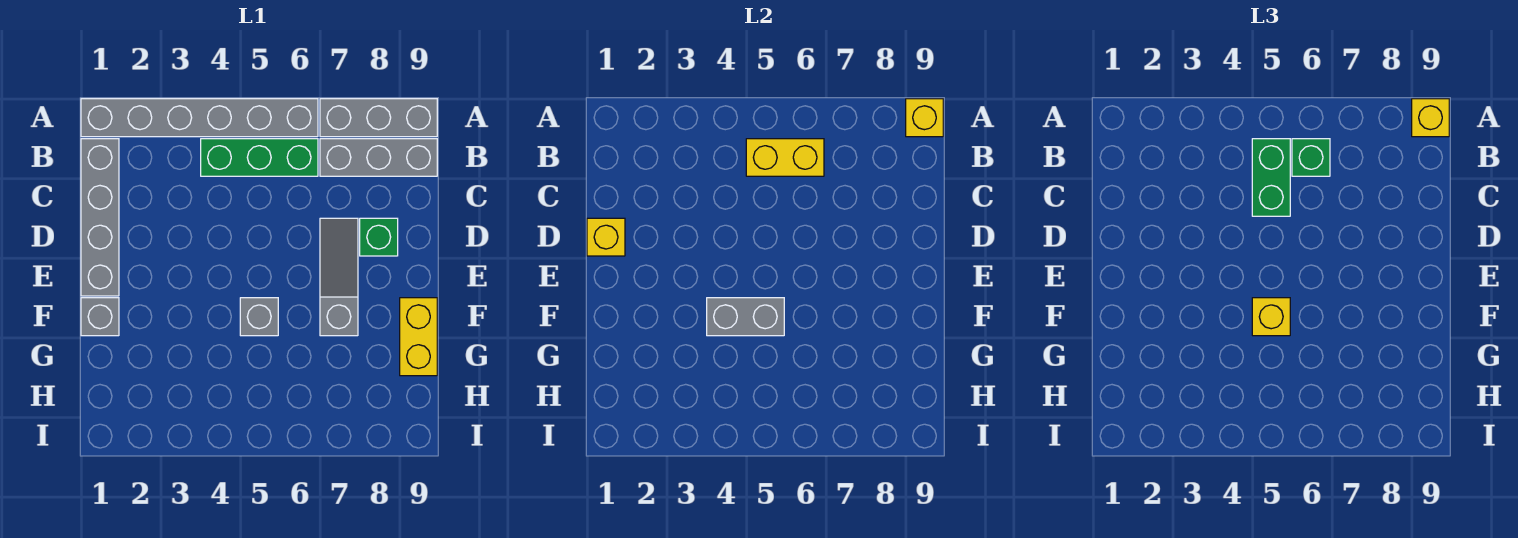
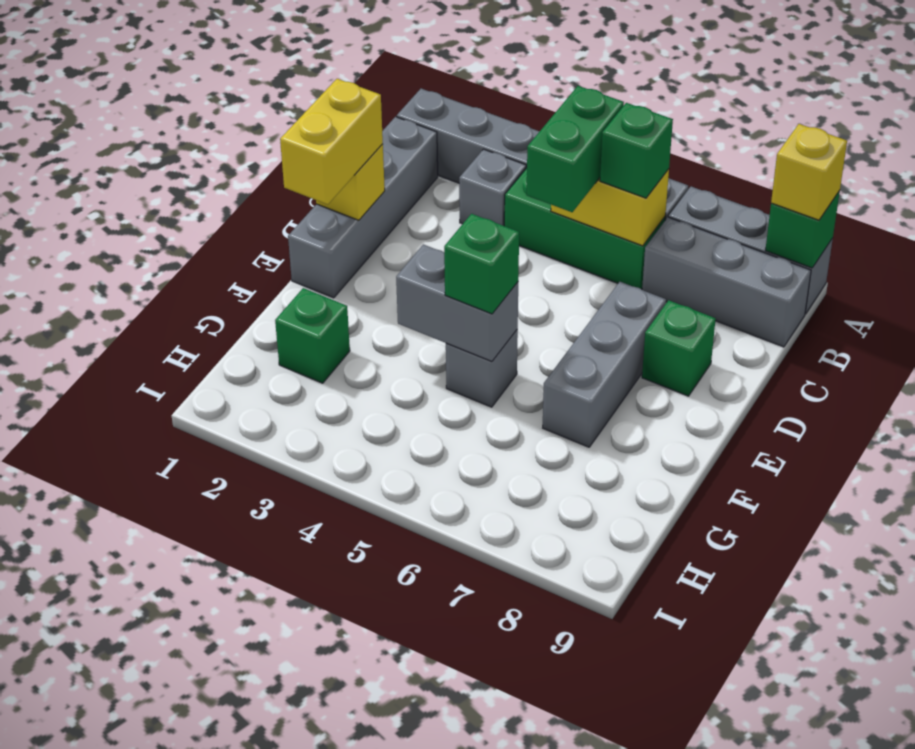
yellow brick A9 level 2 -> green brick A9 level 2
grey slope D7:F7 level 1 top F -> grey brick D7:F7 level 1
grey brick F1 level 1 -> grey brick B3 level 1
yellow brick F5 level 3 -> green brick F5 level 3
yellow brick F9:G9 level 1 -> yellow brick D1:E1 level 3
none -> green brick G2 level 1

